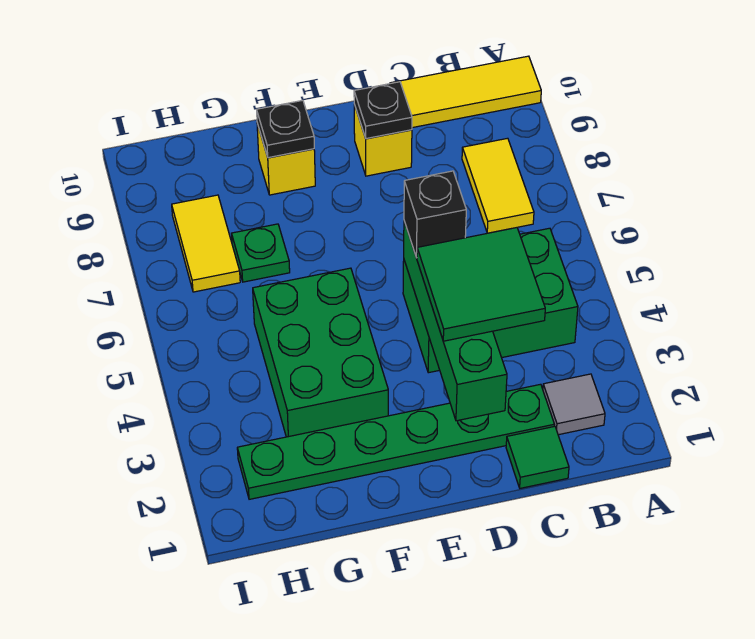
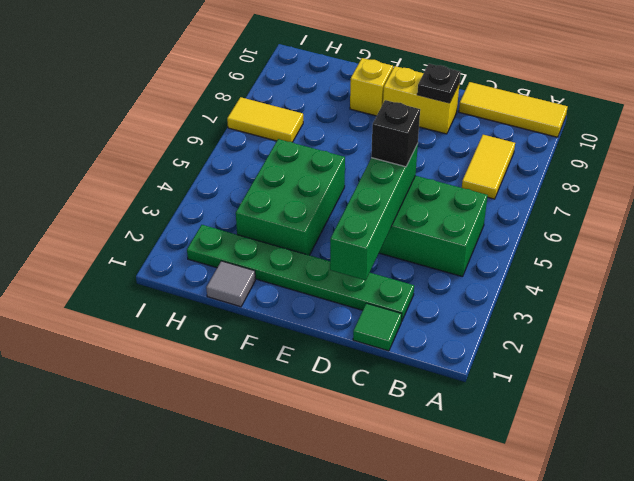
grey tile B2 level 1 -> grey tile G1 level 1
green tile C3:D4 level 3 -> none
yellow brick D9 level 1 -> yellow brick D9:E9 level 1
black plate F9 level 2 -> none
green plate G7 level 1 -> none
yellow tile H7:H8 level 1 -> yellow tile H7:I7 level 1

